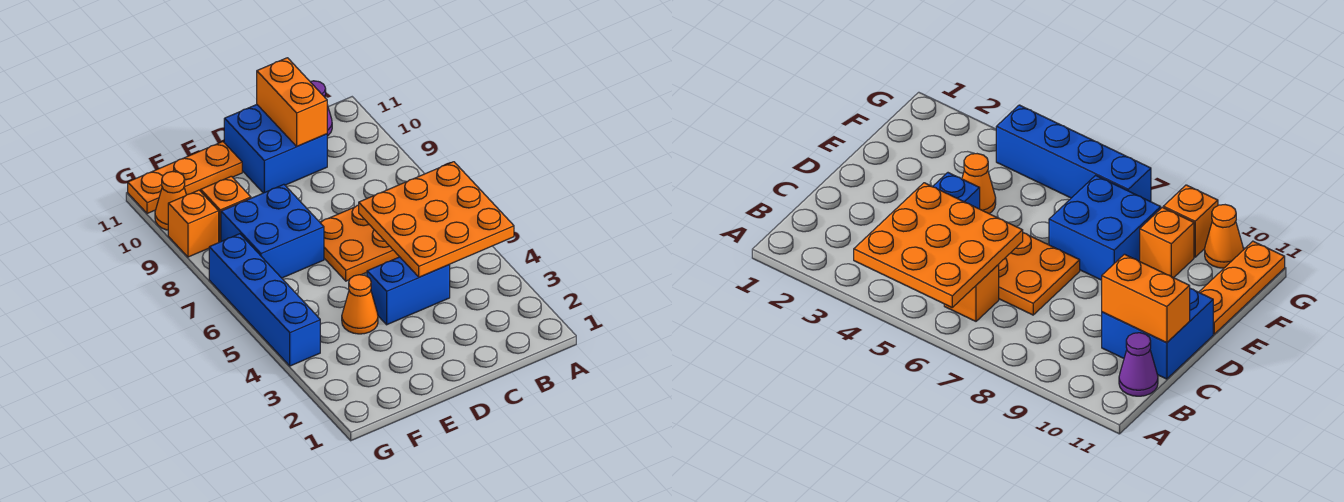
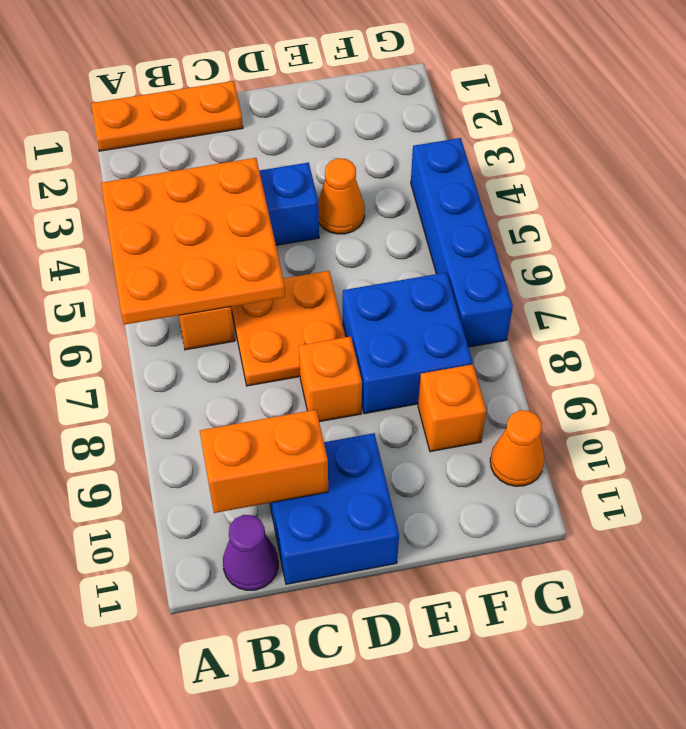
orange brick C10:C11 level 2 -> orange brick B10:C10 level 2
orange plate E11:G11 level 1 -> orange plate A1:C1 level 1
orange brick G9 level 1 -> orange brick D8 level 1

